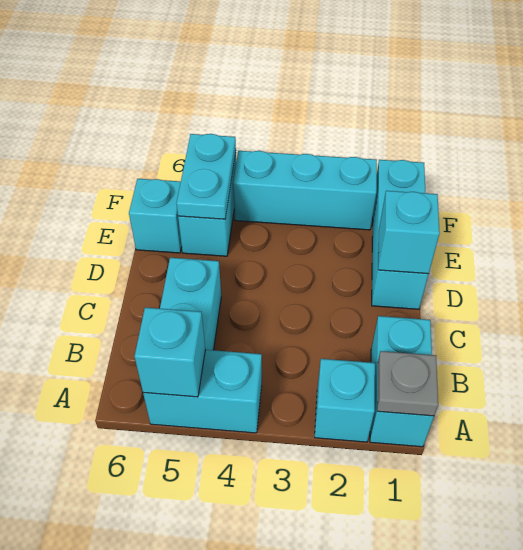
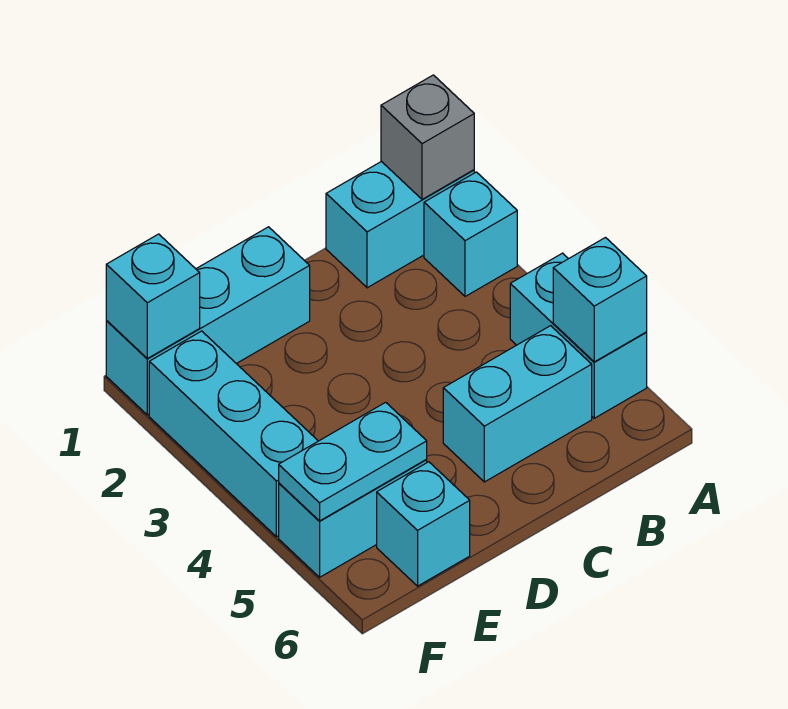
grey plate A1 level 2 -> grey brick A1 level 2
cyan brick D1 level 2 -> cyan brick F1 level 2

